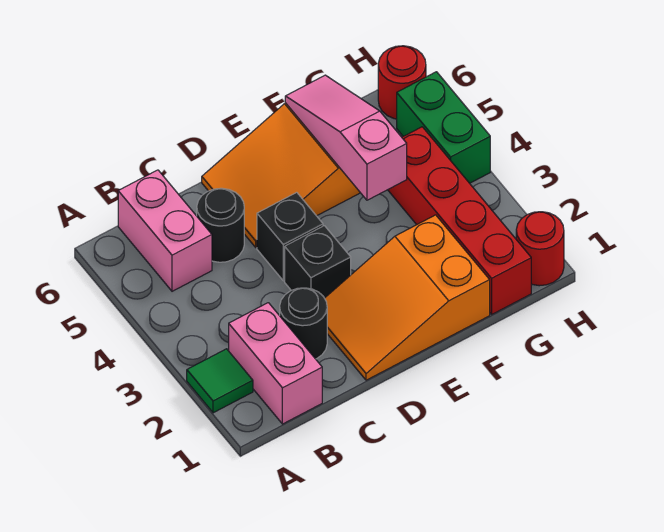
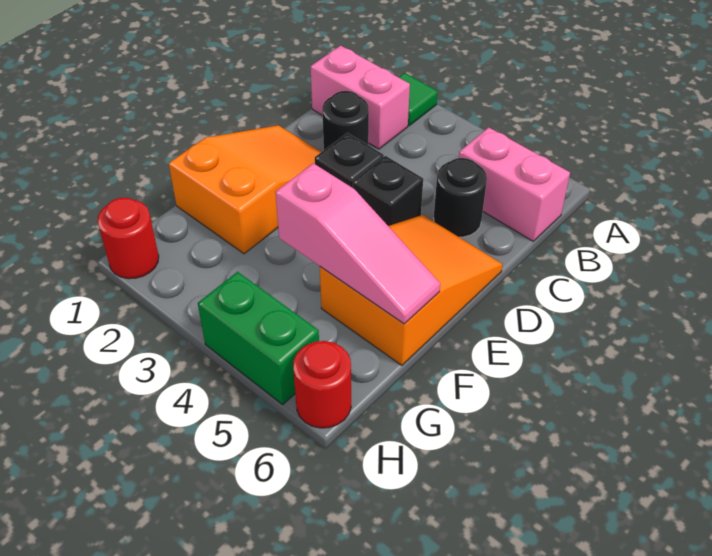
red brick G1:G4 level 1 -> none

